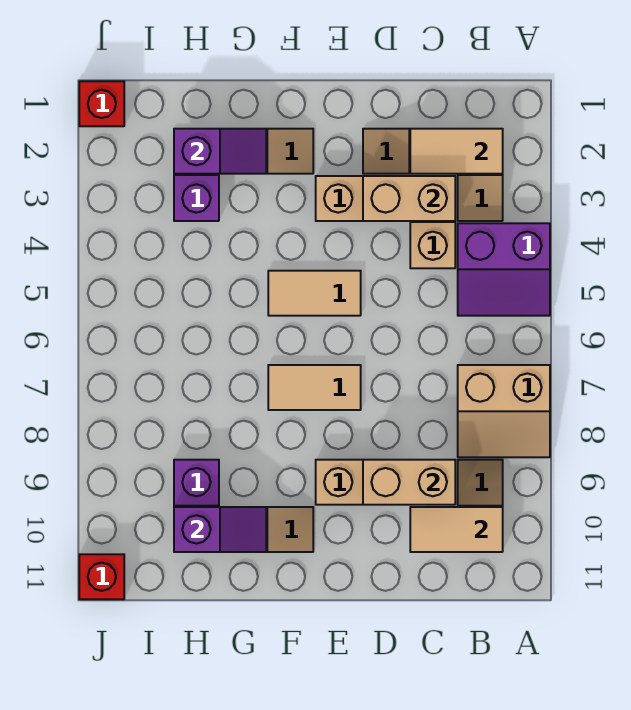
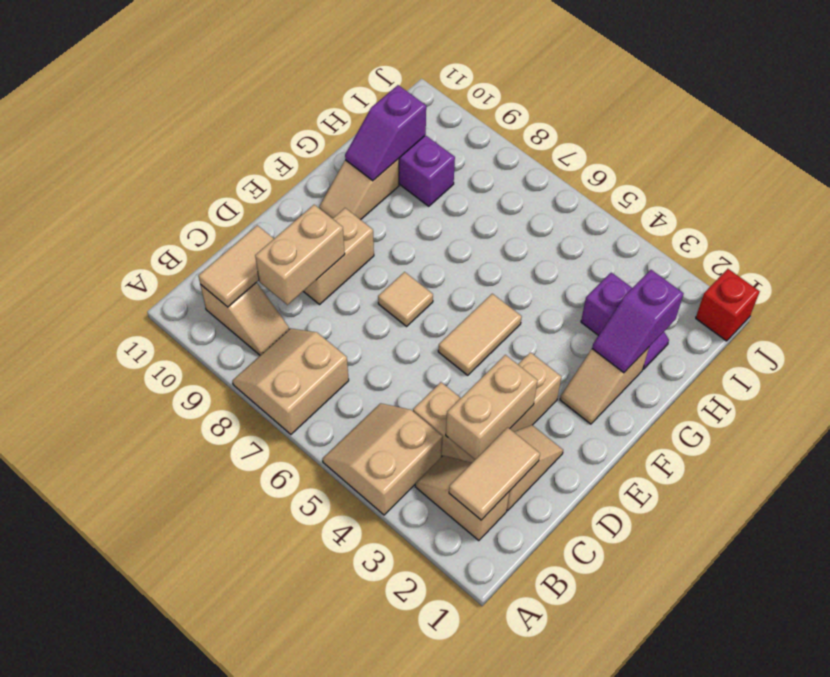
purple slope A4:B5 level 1 top 4 -> tan slope A4:B5 level 1 top 4
tan tile E7:F7 level 1 -> tan tile E7 level 1
red brick J11 level 1 -> none

